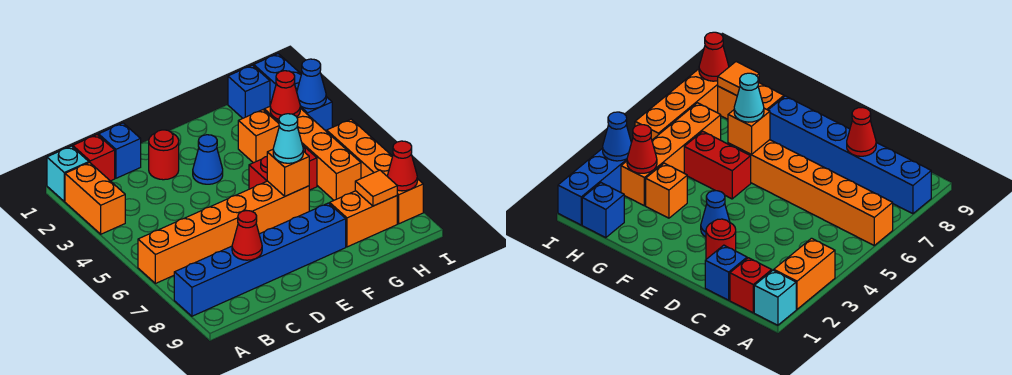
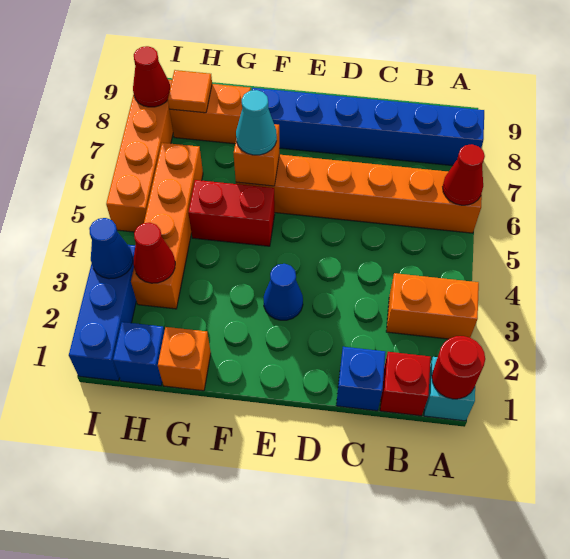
orange brick A2:A3 level 1 -> orange brick A3:B3 level 1
red cone C8 level 2 -> red cone A6 level 2
red round brick D2 level 1 -> red round brick A1 level 2
orange brick G3 level 1 -> orange brick G1 level 1

